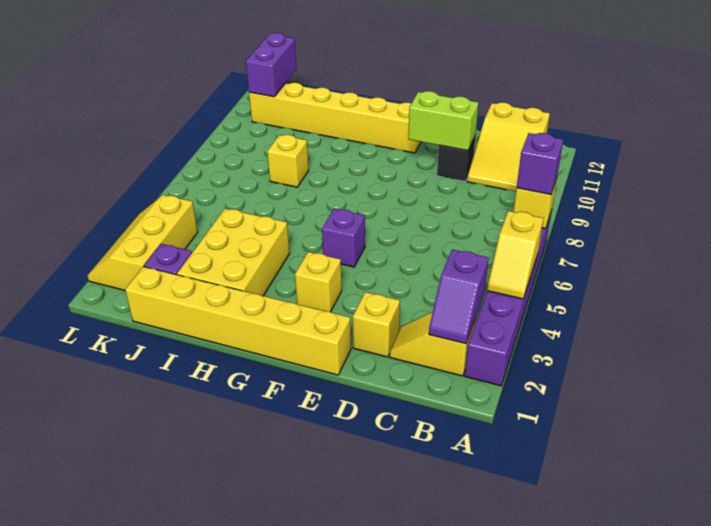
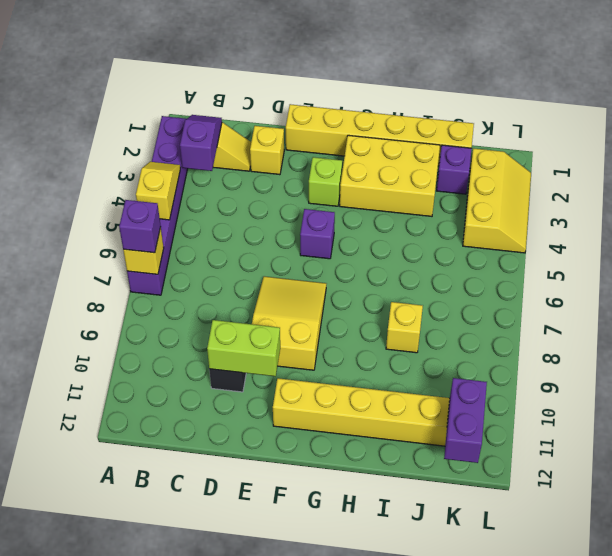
yellow slope B10:C12 level 1 top 12 -> yellow slope E7:F9 level 1 top 9
yellow brick F3 level 1 -> lime brick F3 level 1
yellow brick H2:I4 level 1 -> yellow brick G2:I3 level 1

